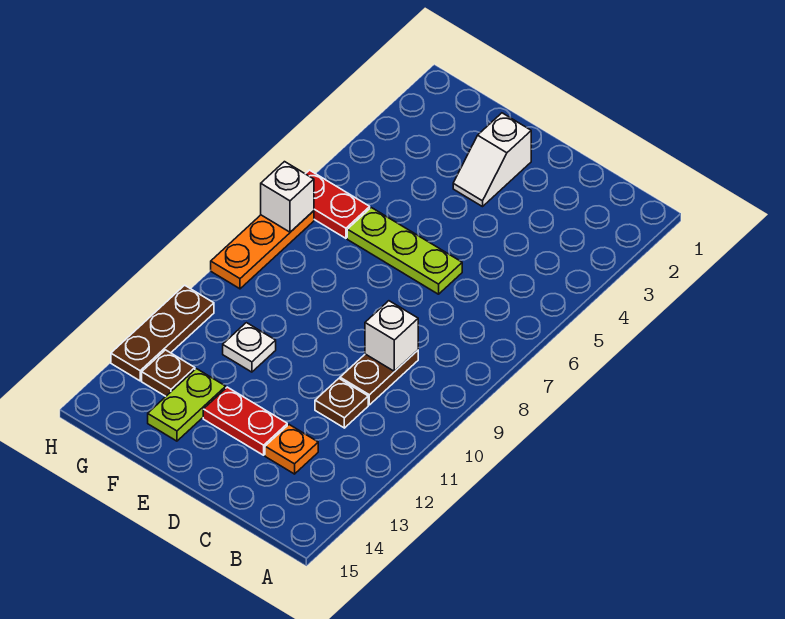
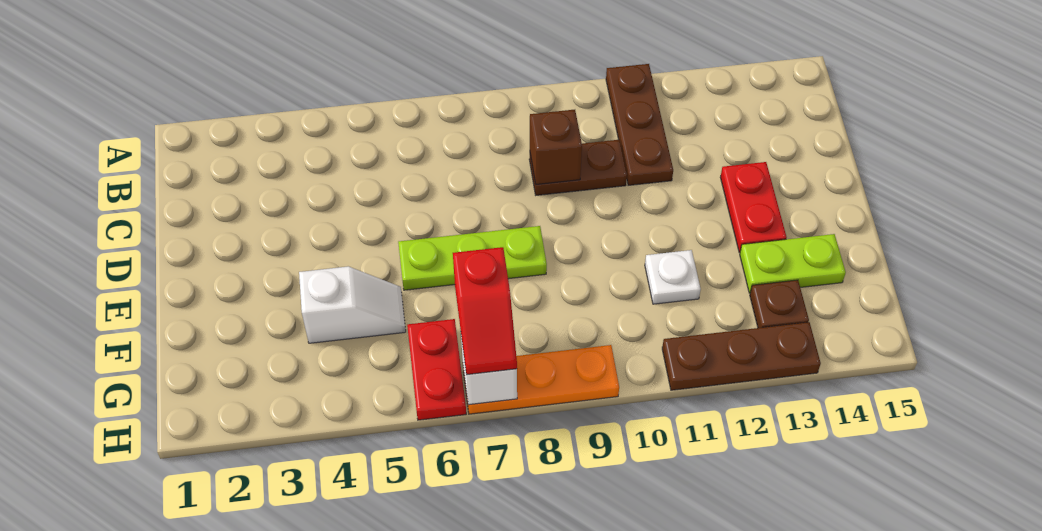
white brick C9 level 2 -> brown brick C9 level 2
brown plate C11 level 1 -> brown plate A11:C11 level 1
orange plate C13 level 1 -> none
lime plate D6:F6 level 1 -> lime plate E6:E8 level 1
white slope E2:E3 level 1 top 2 -> white slope F4:F5 level 1 top 4
none -> red slope G7:H7 level 3 top G

